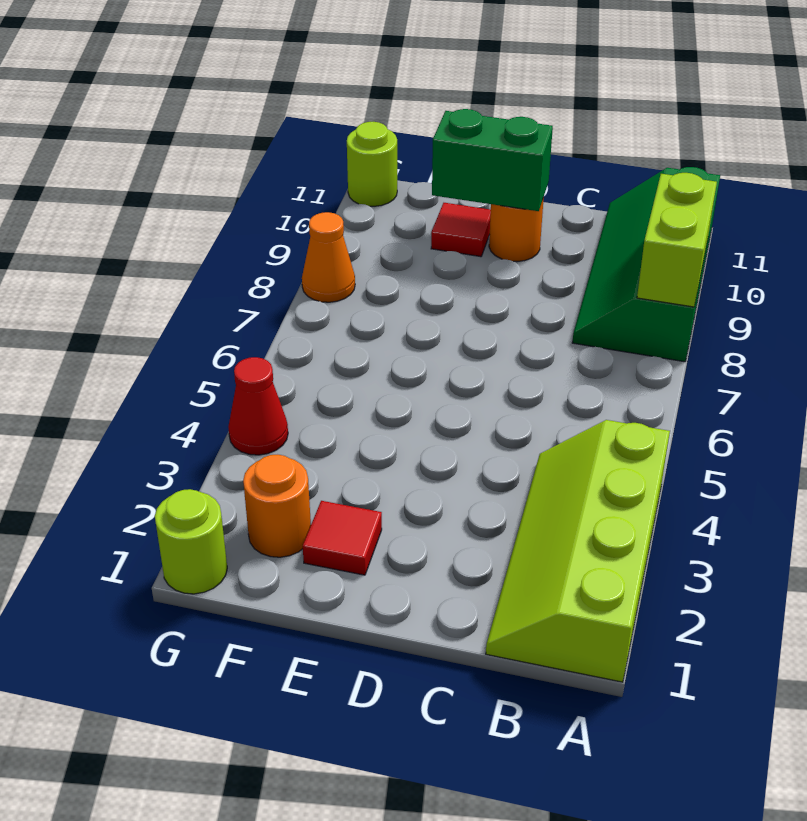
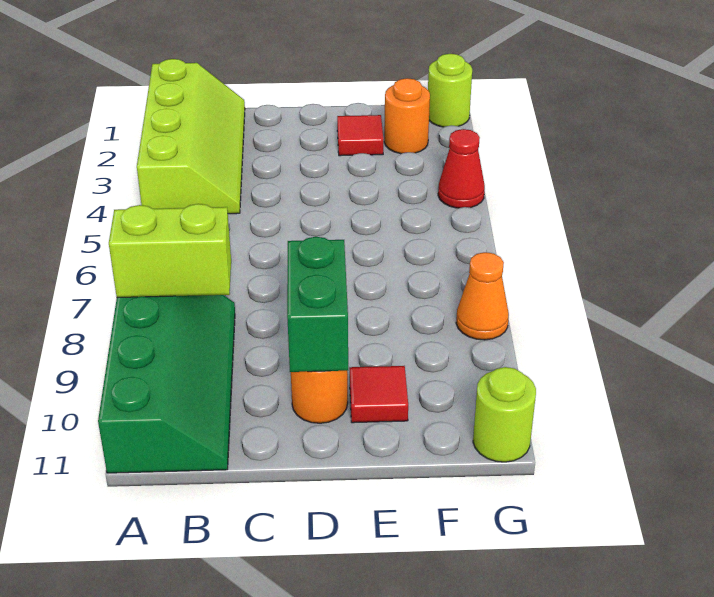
lime brick A8:A9 level 2 -> lime brick A8:B8 level 2
green brick D10:E10 level 2 -> green brick D9:D10 level 2

